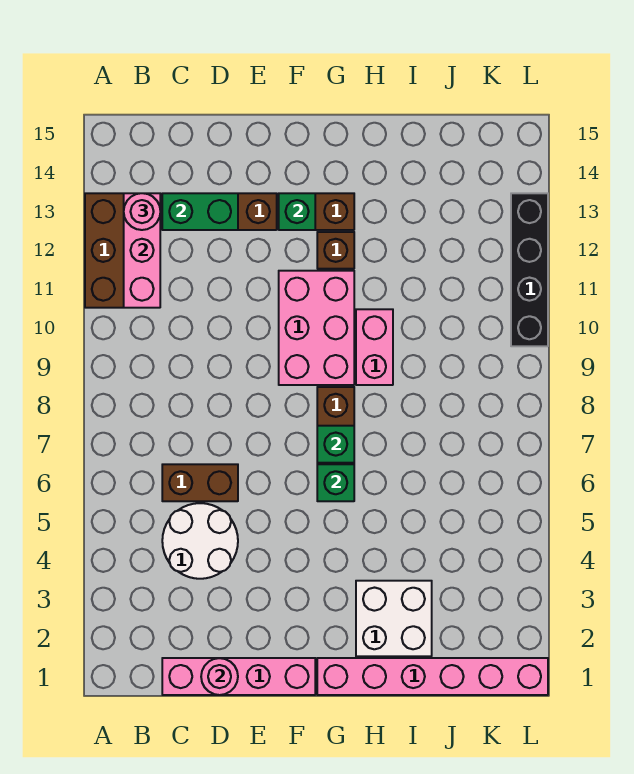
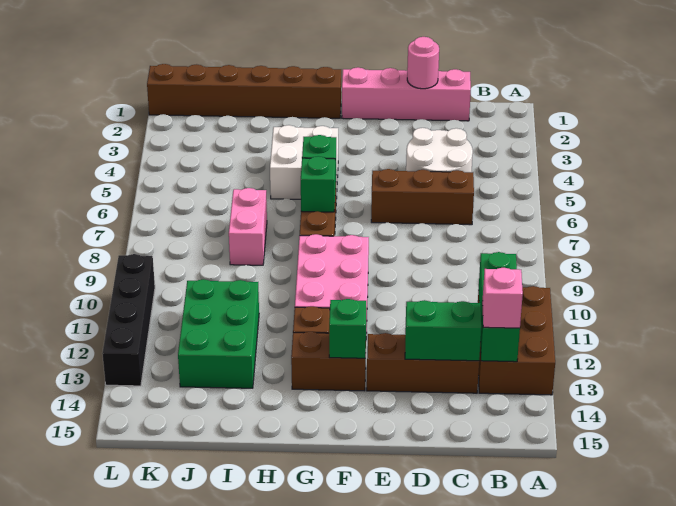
pink brick B11:B13 level 2 -> green brick B11:B13 level 2
pink round brick B13 level 3 -> pink brick B13 level 3
brown brick C6:D6 level 1 -> brown brick C6:E6 level 1
pink brick G1:L1 level 1 -> brown brick G1:L1 level 1
white brick H2:I3 level 1 -> white brick G4:H5 level 1
pink brick H9:H10 level 1 -> pink brick I7:I8 level 1
none -> green brick I11:J13 level 1

